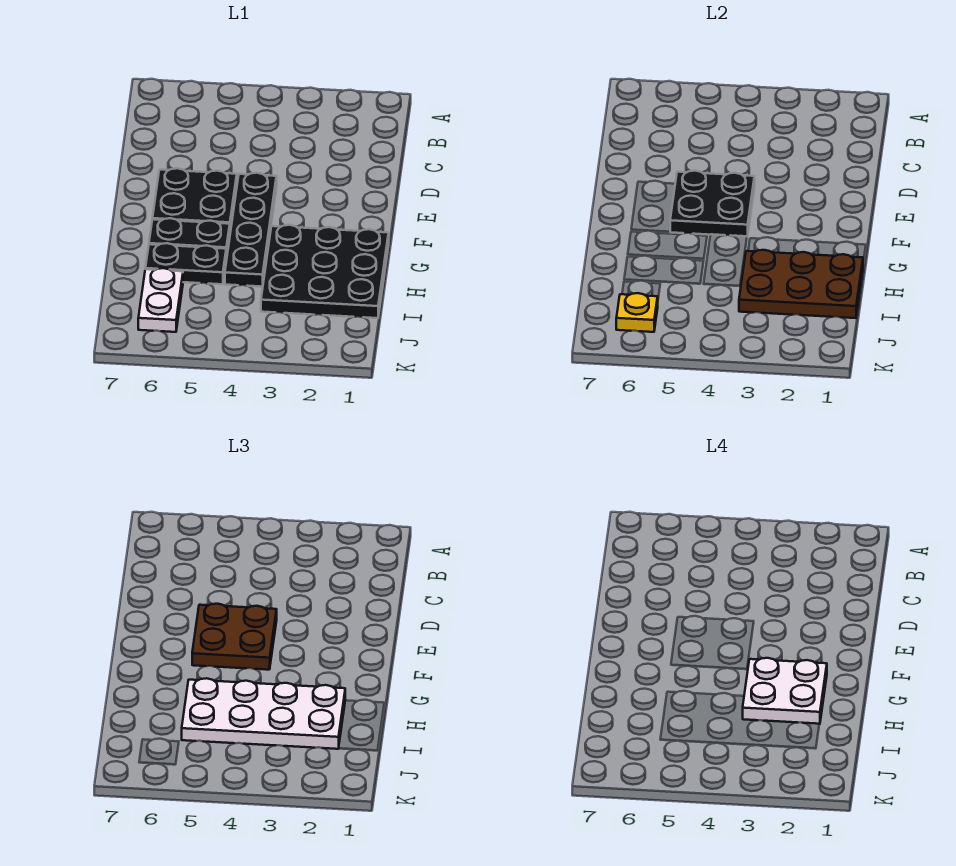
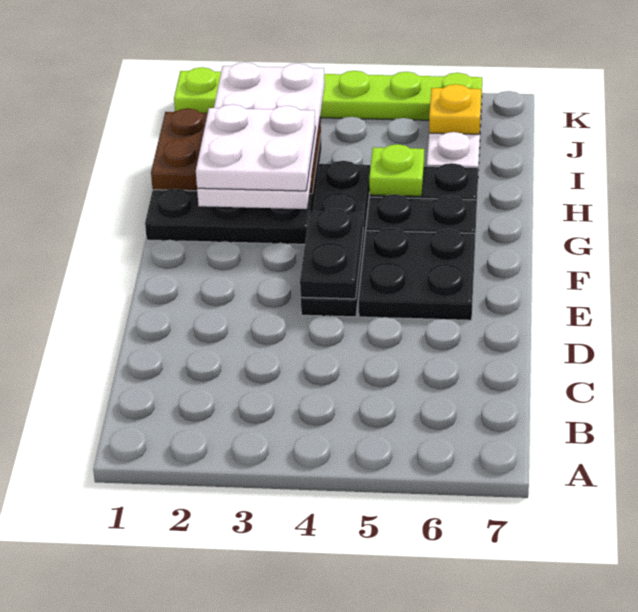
black plate E4:F5 level 2 -> black plate E4:F4 level 2
brown plate E4:F5 level 3 -> none
white plate H2:I5 level 3 -> white plate G2:J3 level 3
none -> lime plate H5 level 2
none -> lime plate K1:K6 level 1

